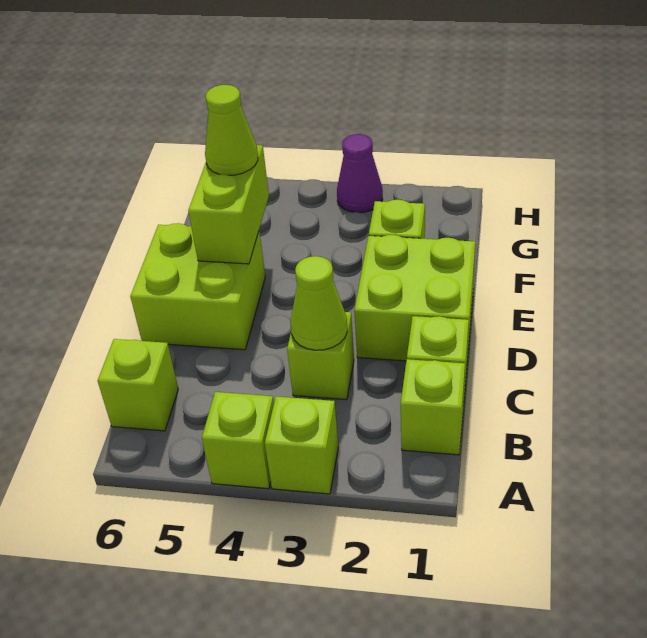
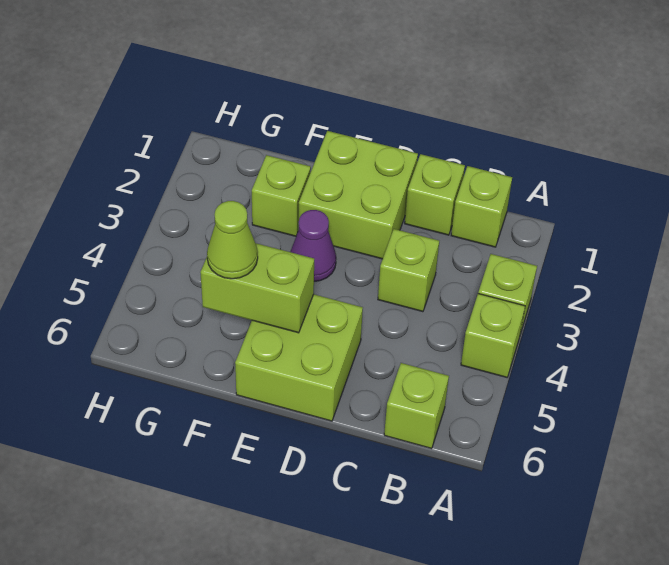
lime cone C3 level 2 -> none
purple cone H3 level 1 -> purple cone E3 level 1

